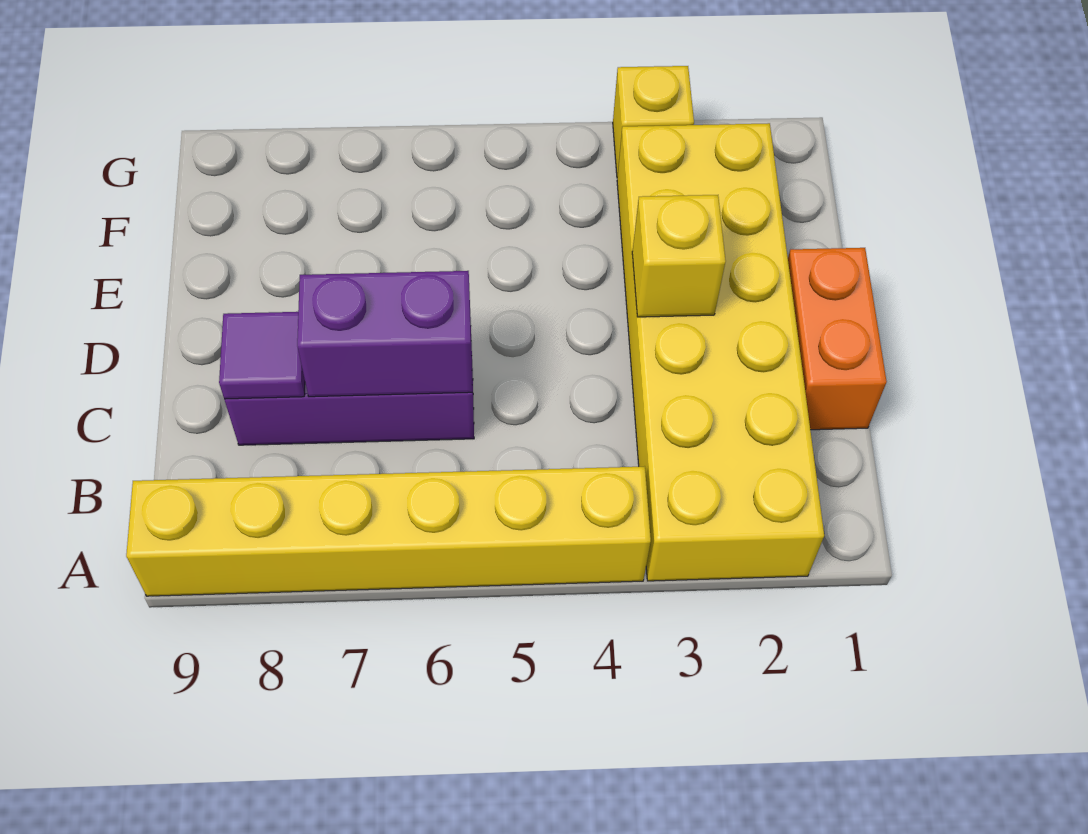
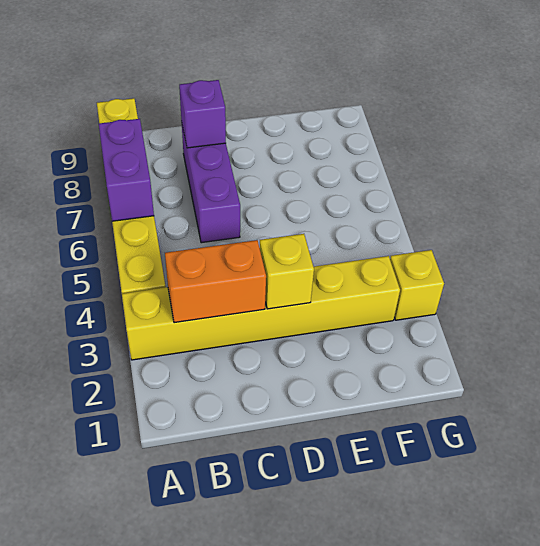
yellow brick A2:F3 level 1 -> yellow brick A3:F3 level 1
orange brick C1:D1 level 1 -> orange brick B3:C3 level 2
purple brick C6:C7 level 2 -> purple brick A6:A7 level 2
purple tile C8 level 2 -> purple brick C8 level 2

